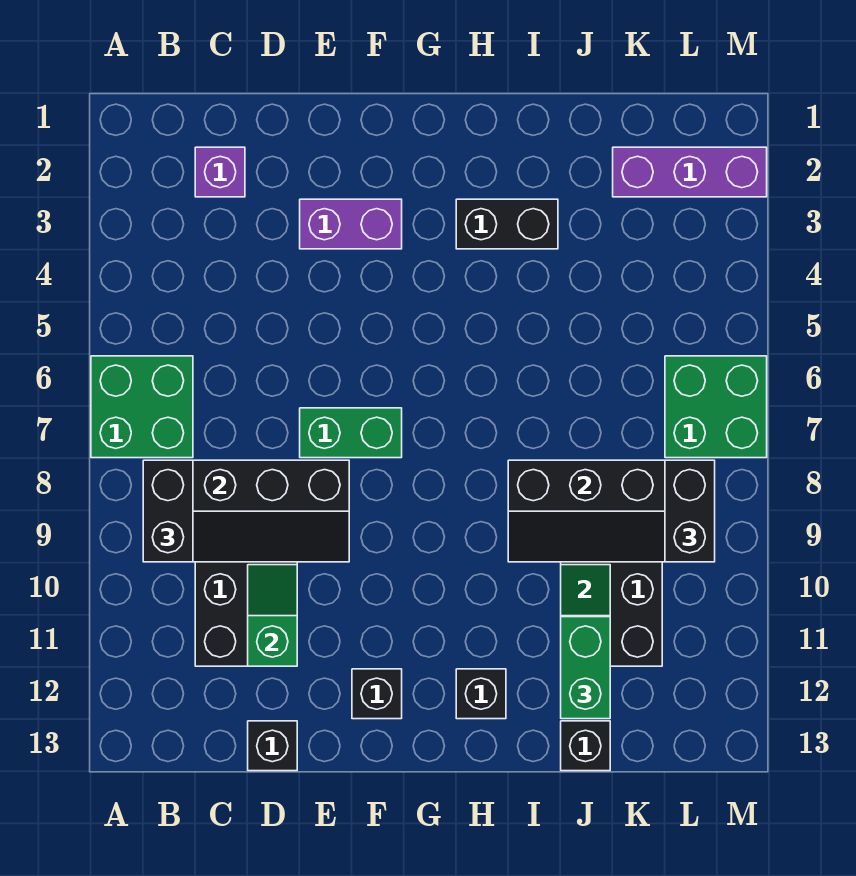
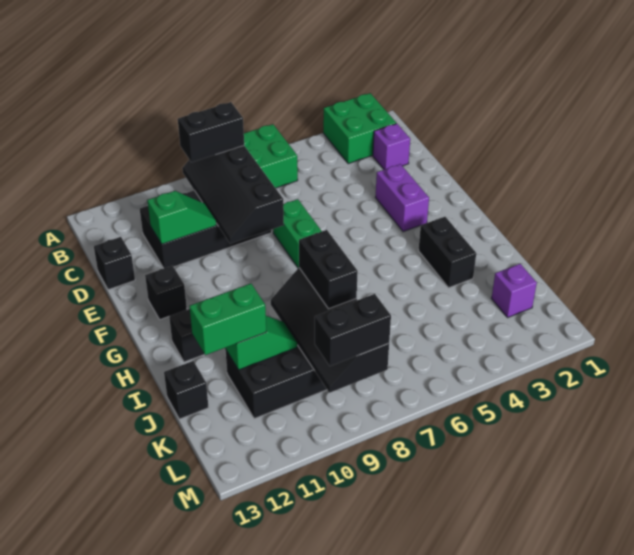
none -> black brick I8:J8 level 3
purple brick K2:M2 level 1 -> purple brick K2 level 1
green brick L6:M7 level 1 -> green brick A2:B3 level 1

